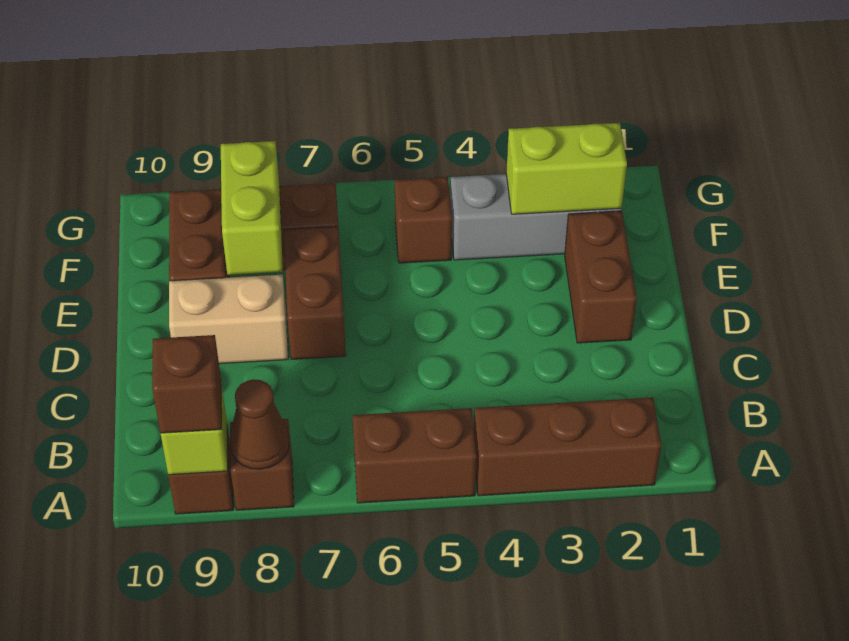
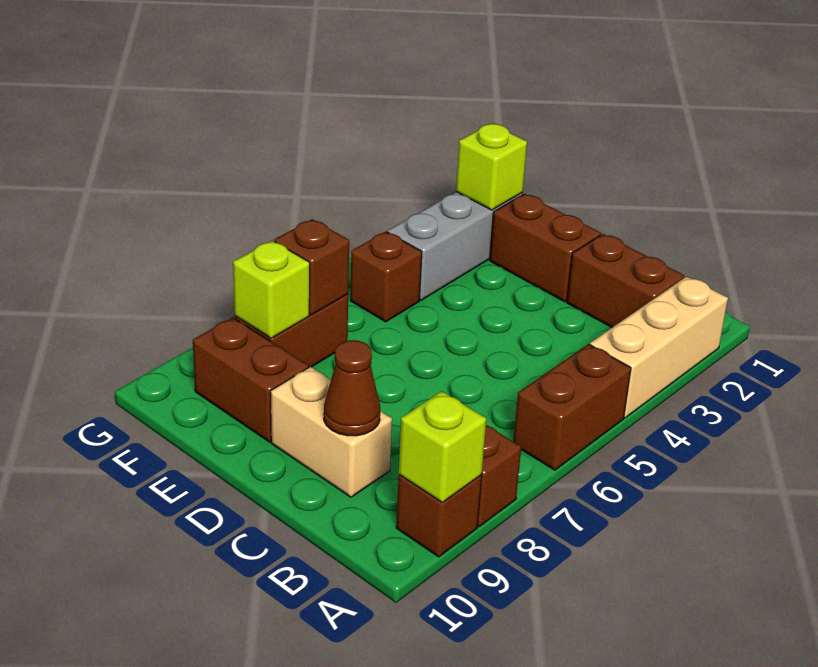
brown brick A2:A4 level 1 -> tan brick A2:A4 level 1
brown cone A8 level 2 -> brown cone C9 level 2
brown brick A9 level 3 -> brown brick F7 level 2
brown brick D7:E7 level 1 -> brown brick B2:C2 level 1
tan brick D8:D9 level 1 -> tan brick C9:D9 level 1
lime brick E8:F8 level 2 -> lime brick F8 level 2
lime brick F2:F3 level 2 -> lime brick F2 level 2

